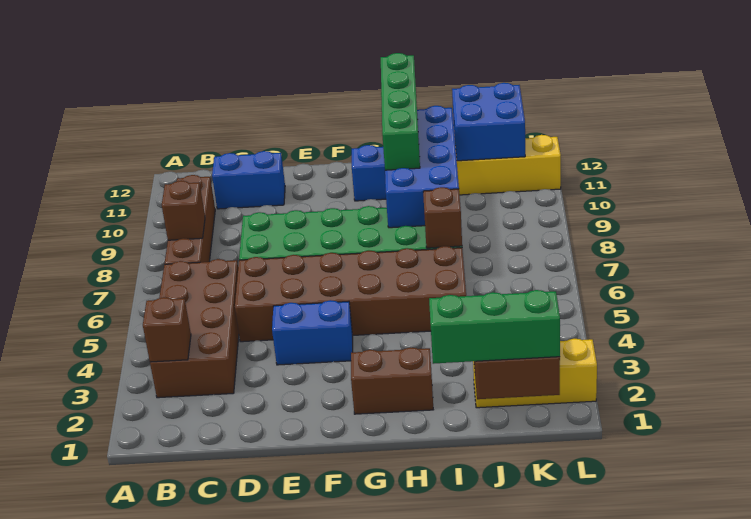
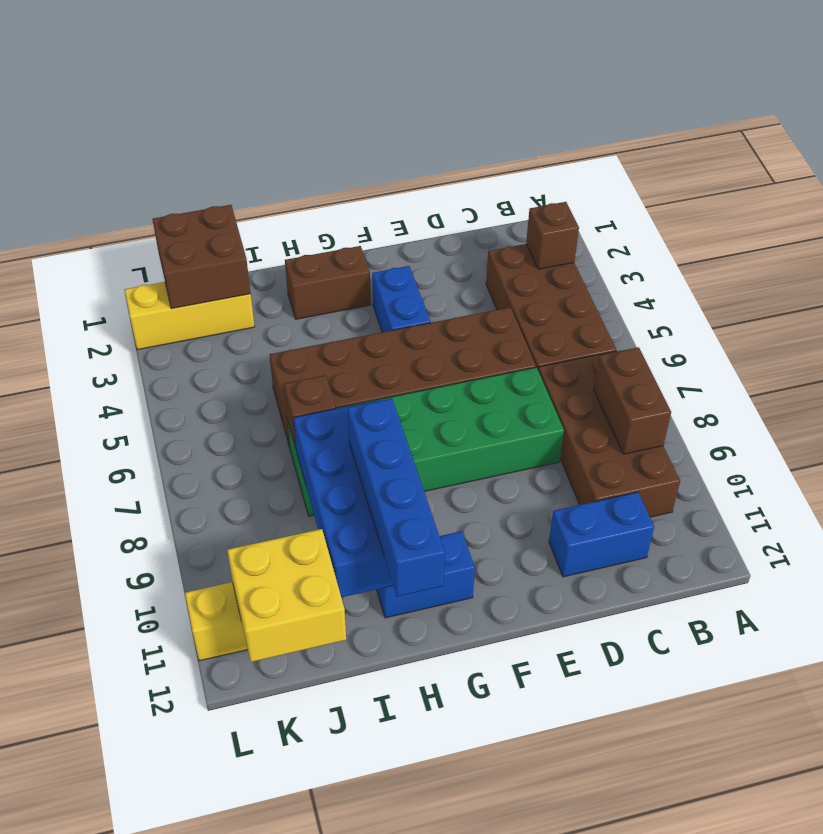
brown brick B7:B10 level 1 -> brown brick B7:C10 level 1
brown brick B8 level 2 -> brown brick B8:B9 level 2
blue brick E4:F4 level 1 -> blue brick F3:F4 level 1
green brick H9:H12 level 3 -> blue brick H9:H12 level 3
green brick I1:K1 level 3 -> none
blue brick J11:K12 level 2 -> yellow brick J11:K12 level 2

